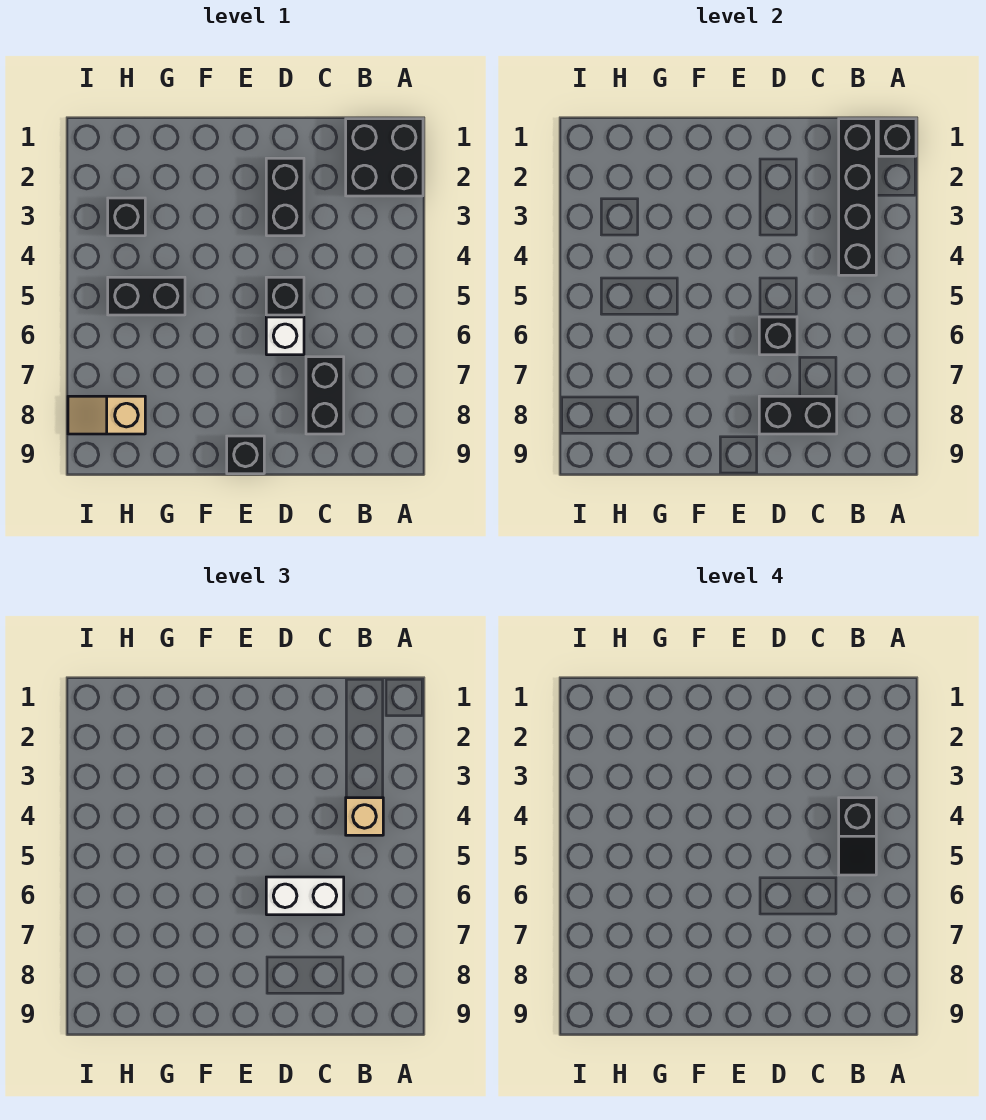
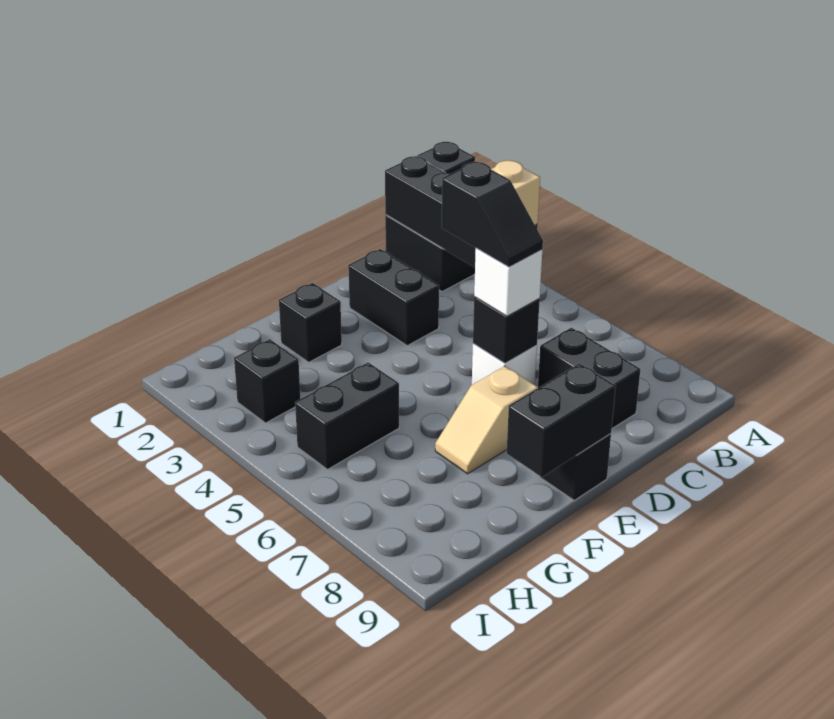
black slope B4:B5 level 4 top 4 -> black slope D5:D6 level 4 top 5
white brick C6:D6 level 3 -> white brick D6 level 3
black brick C8:D8 level 2 -> black brick E9:F9 level 2
black brick D5 level 1 -> black brick F2 level 1
tan slope H8:I8 level 1 top H -> tan slope E7:F7 level 1 top E

